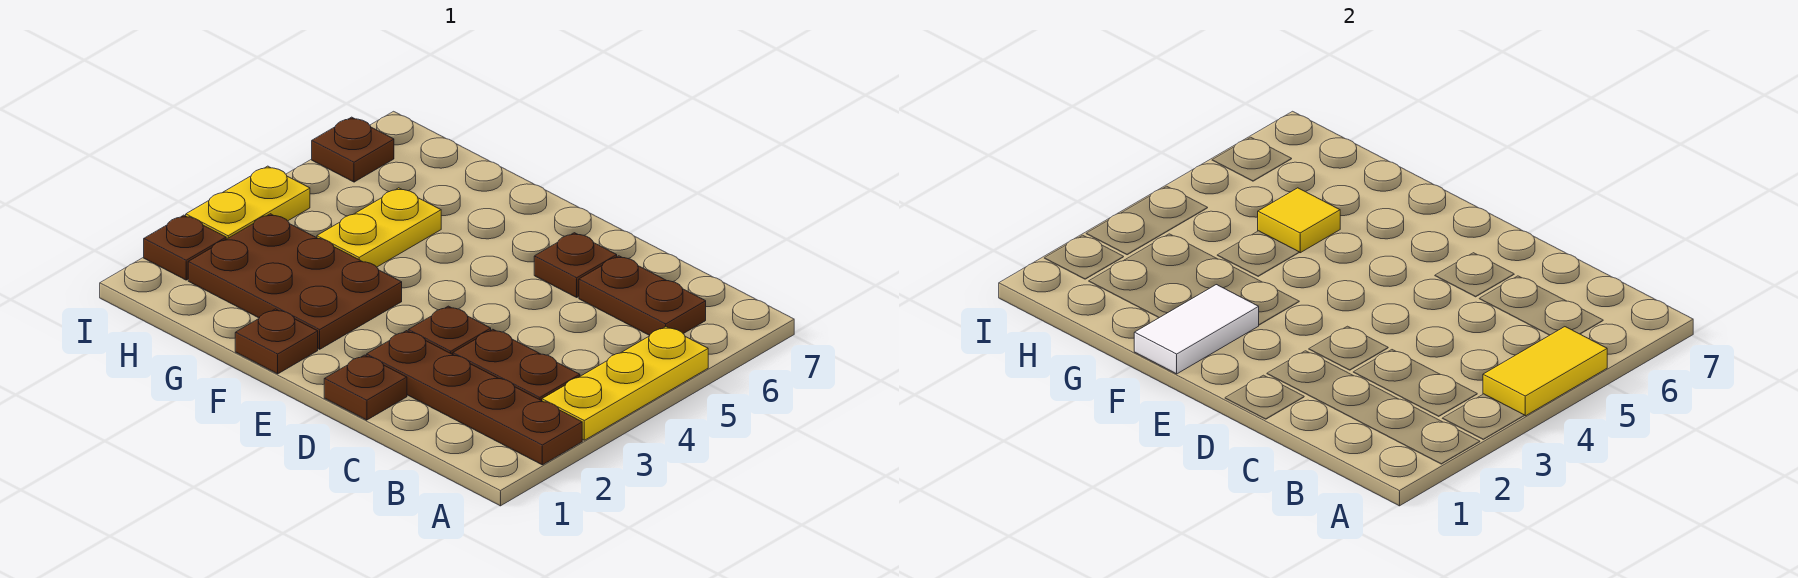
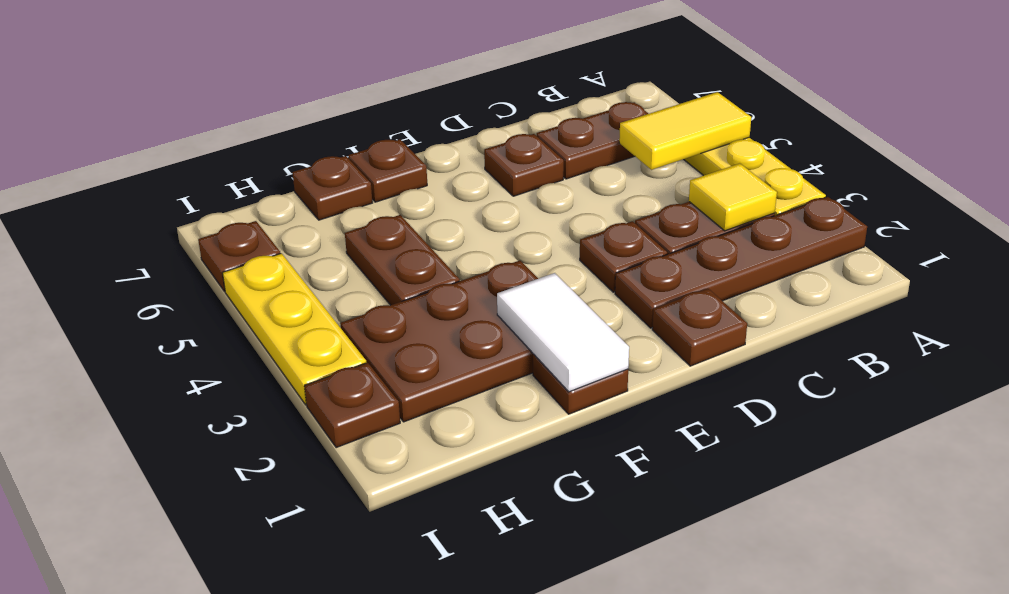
yellow tile A4:A5 level 2 -> yellow tile A5:B5 level 2
none -> brown plate F7 level 1
yellow plate G4:G5 level 1 -> brown plate G4:G5 level 1
yellow tile G5 level 2 -> yellow tile B3 level 2
none -> brown plate G7 level 1
yellow plate I3:I4 level 1 -> yellow plate I3:I5 level 1

